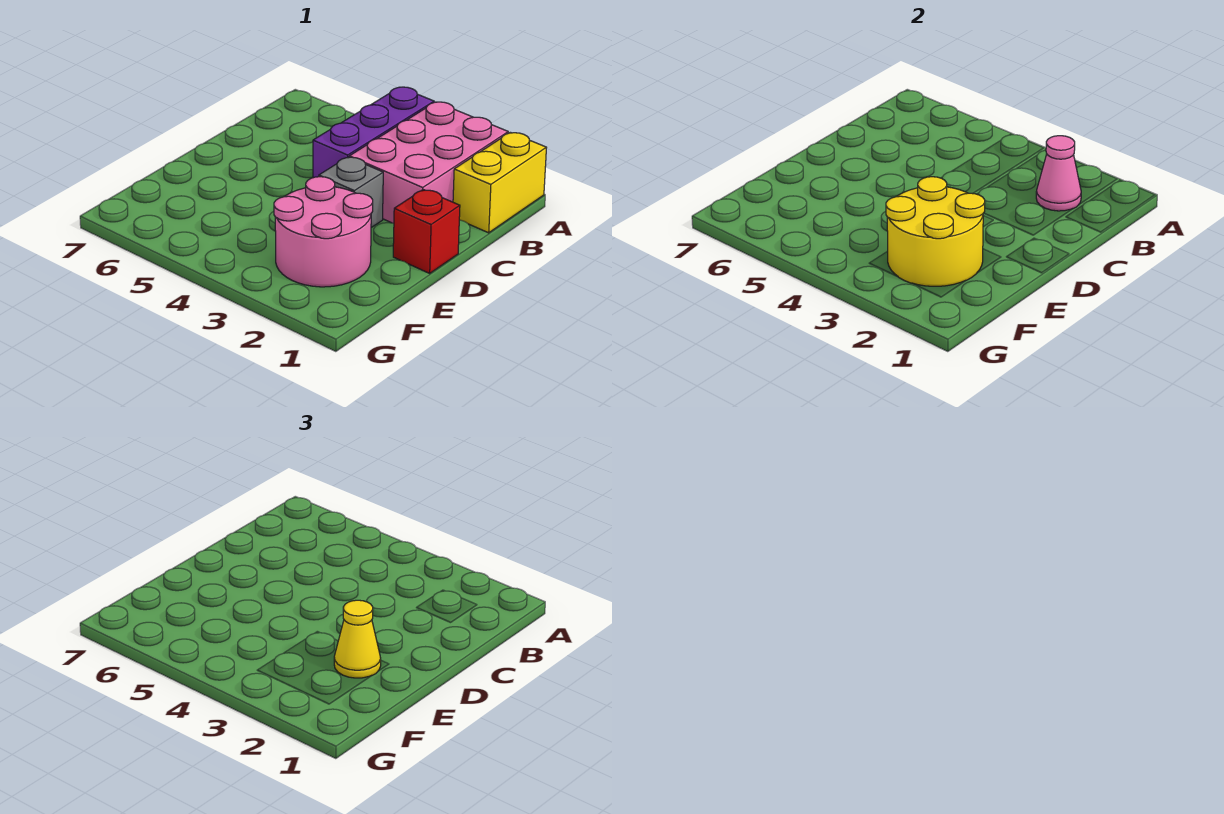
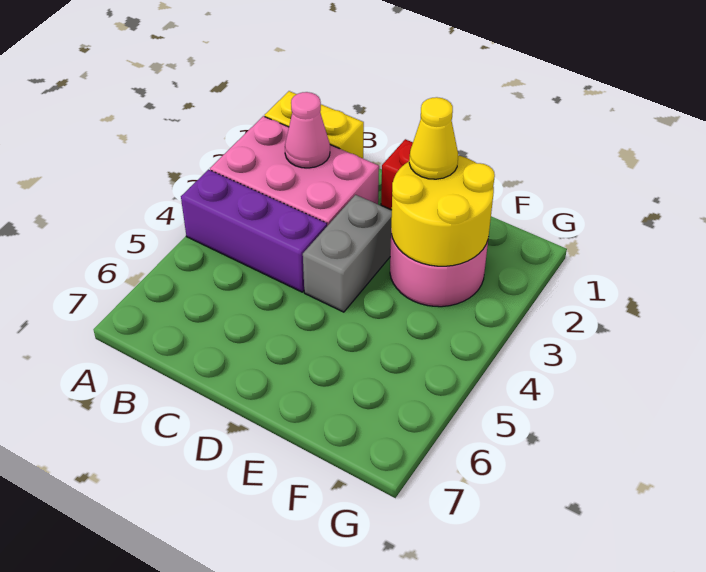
grey brick D3 level 1 -> grey brick D3:D4 level 1

